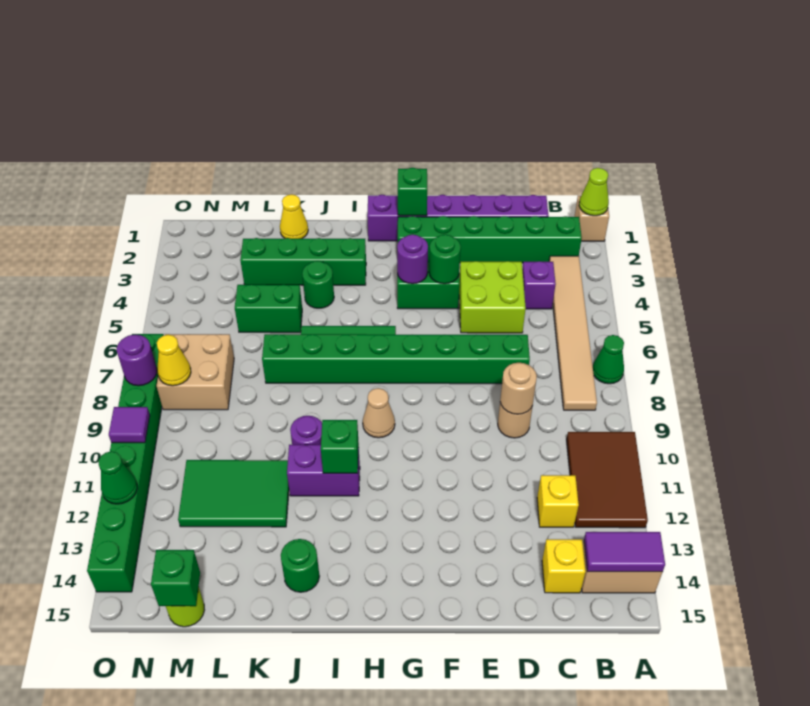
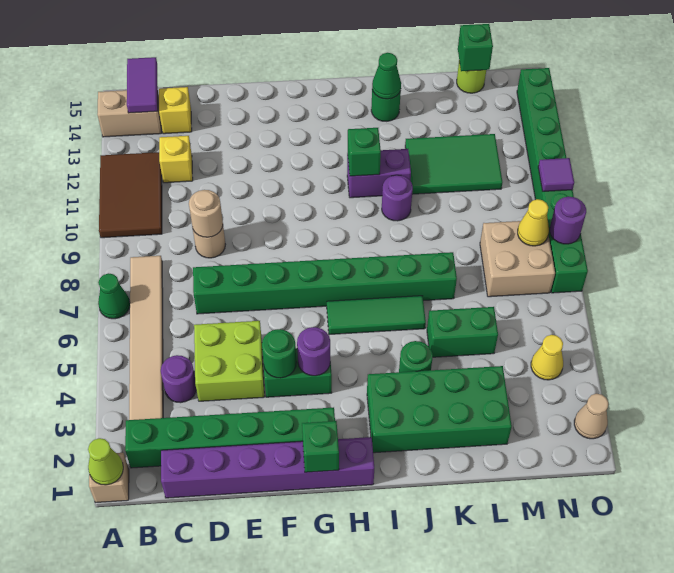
purple tile A14:B14 level 2 -> purple tile B14:B15 level 2
purple brick C4 level 1 -> purple round brick C4 level 1
tan cone H9 level 1 -> tan cone O2 level 1
green brick I3:L3 level 1 -> green brick I2:L3 level 1
yellow cone K1 level 1 -> yellow cone N4 level 1
green cone O12 level 2 -> green cone J14 level 2

